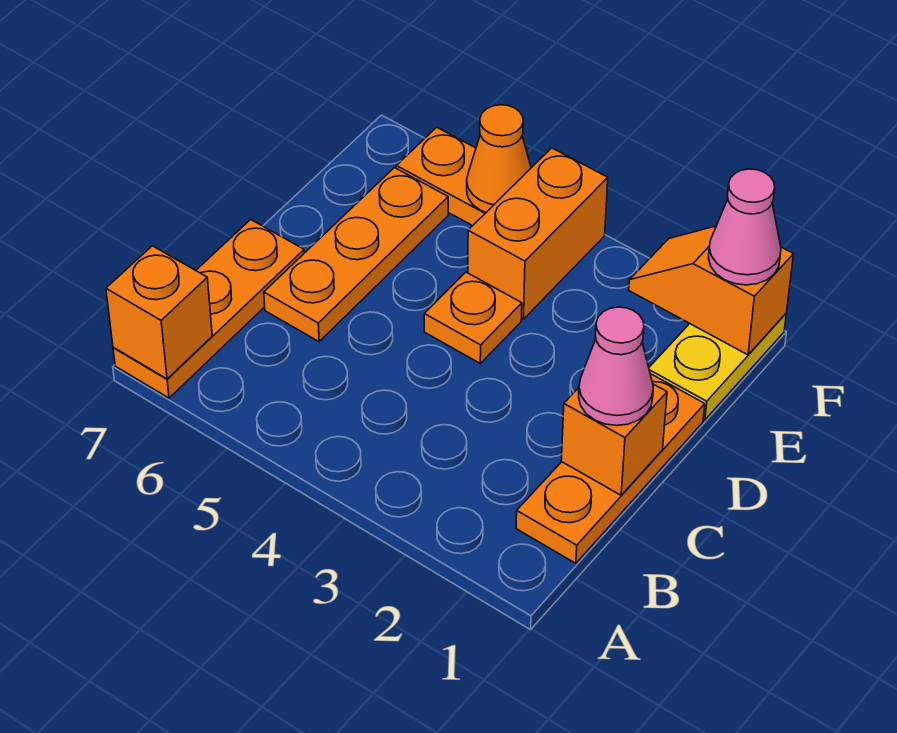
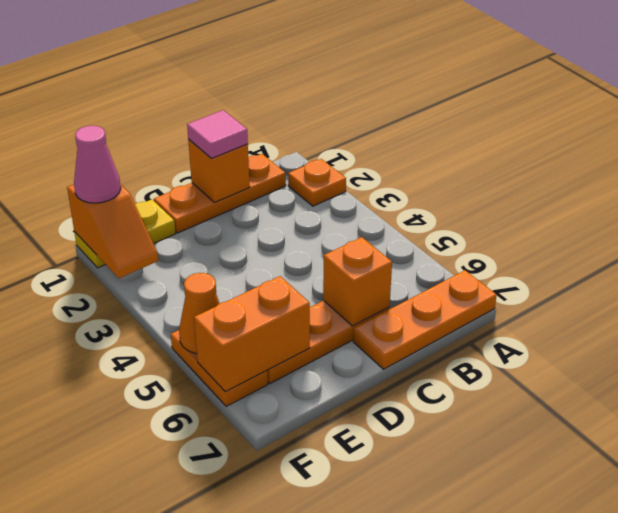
orange brick A7 level 2 -> orange brick C6 level 2
pink cone C1 level 3 -> pink tile C1 level 3
orange plate D4 level 1 -> orange plate A2 level 1
orange brick E4:F4 level 1 -> orange brick E6:F6 level 2

